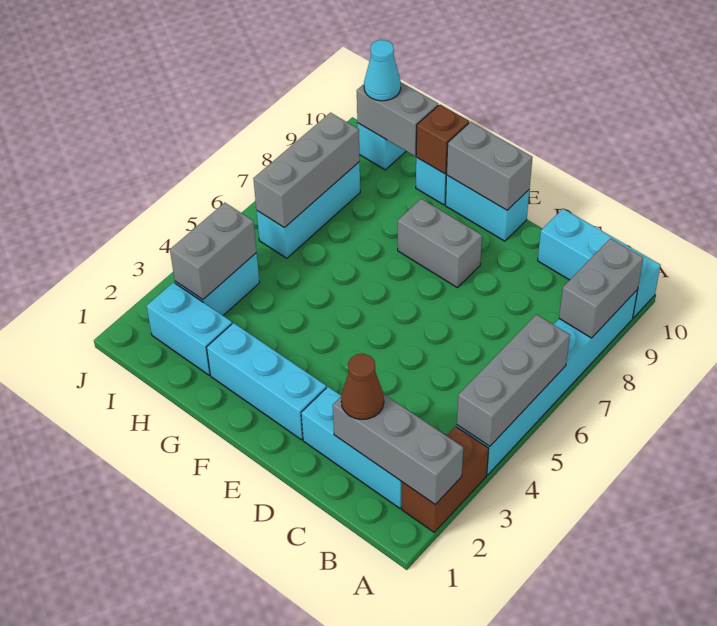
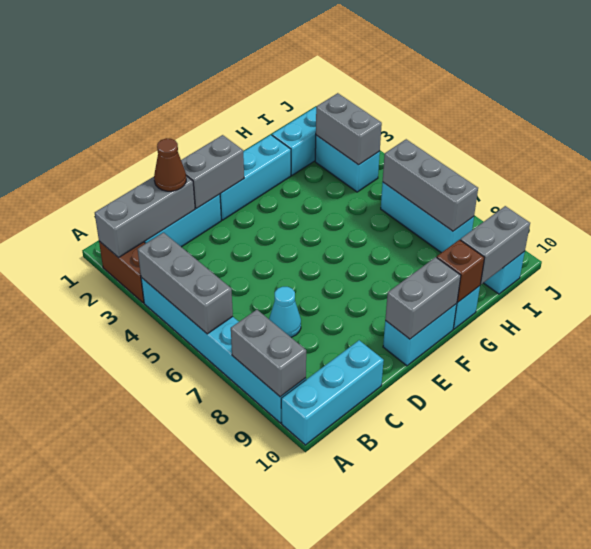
grey brick E8:F8 level 1 -> grey brick D2:E2 level 2
cyan cone I10 level 3 -> cyan cone C7 level 1

